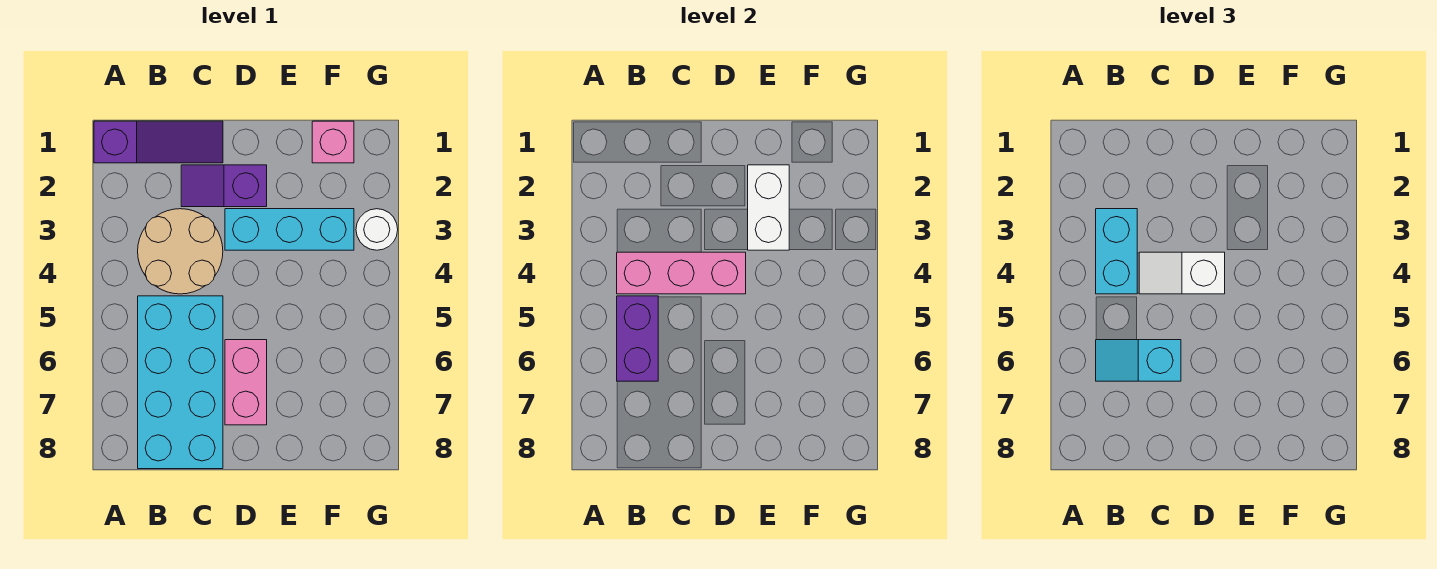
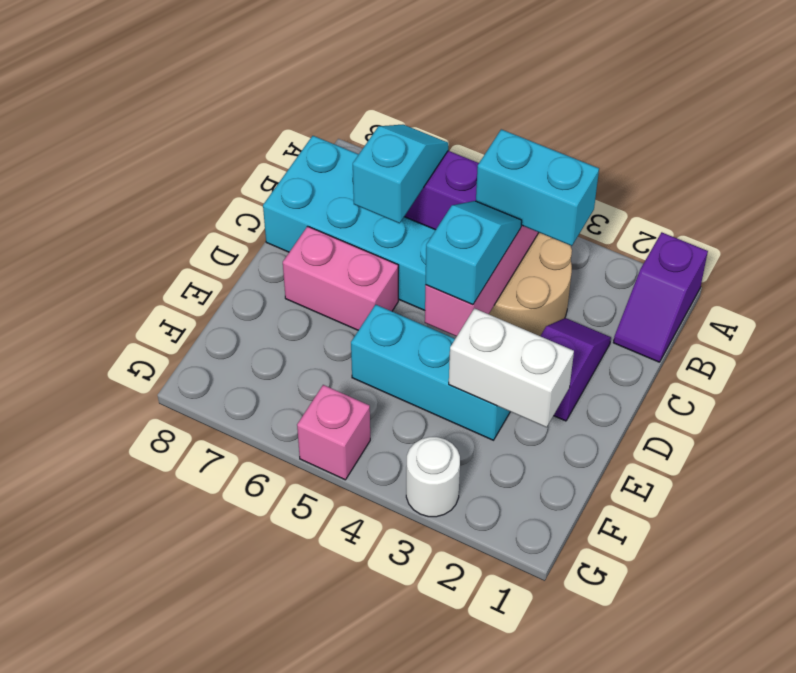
purple slope A1:C1 level 1 top A -> purple slope A1:B1 level 1 top A
white slope C4:D4 level 3 top D -> cyan slope C4:D4 level 3 top D
cyan brick D3:F3 level 1 -> cyan brick E3:E5 level 1
pink brick F1 level 1 -> pink brick G5 level 1

